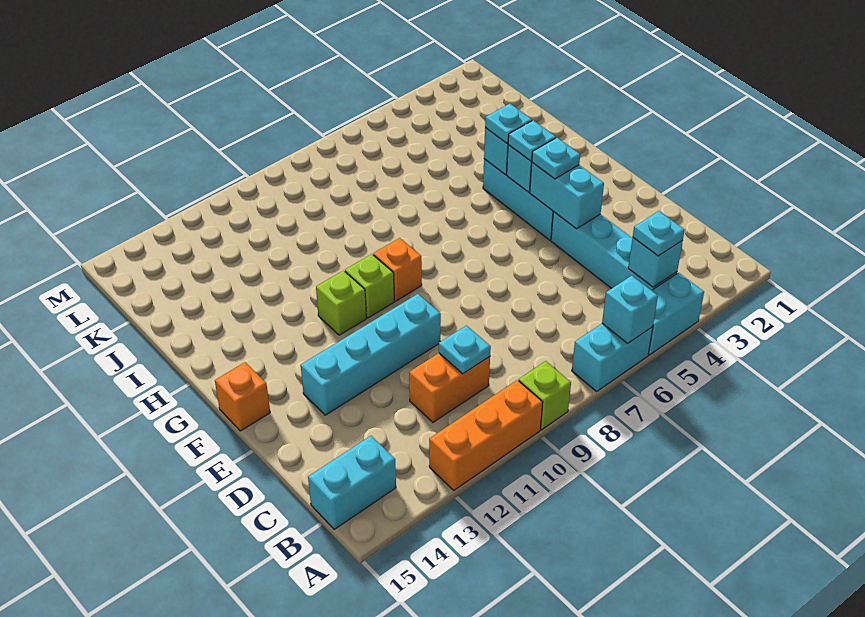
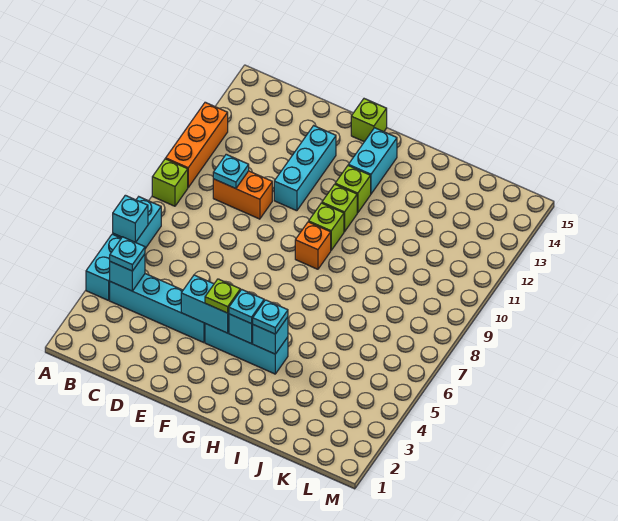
cyan brick B14:B15 level 1 -> cyan brick G13:G14 level 1
orange brick C10:C11 level 1 -> orange brick C10:D10 level 1
cyan brick E10:E13 level 1 -> cyan brick E11:E13 level 1
cyan plate F4 level 3 -> lime plate F4 level 3
orange brick F15 level 1 -> lime brick F15 level 1
none -> lime brick G12 level 1

